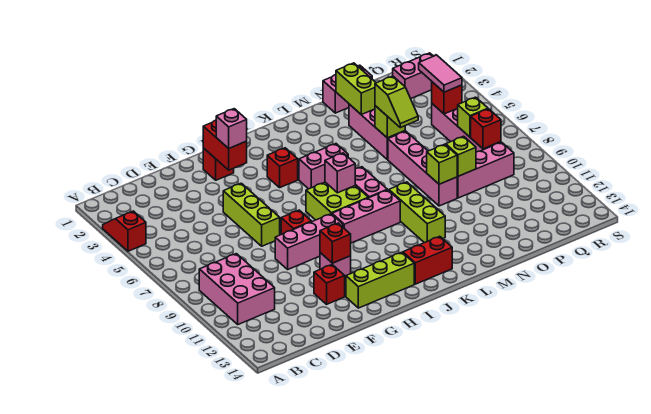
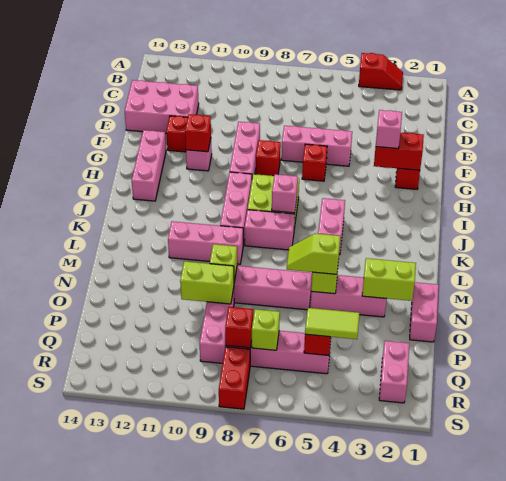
pink brick B9:C11 level 1 -> pink brick D12:E14 level 1
lime brick F5:F7 level 1 -> pink brick F5:F7 level 1
lime brick G13:I13 level 1 -> pink brick G13:I13 level 1
red brick I4 level 1 -> red brick G6 level 1
red brick J13:K13 level 1 -> red brick R8:S8 level 1
lime brick L9:L11 level 1 -> pink brick L9:L11 level 1
lime brick O9 level 2 -> lime brick O9:O10 level 2
pink tile Q4:Q5 level 3 -> lime tile Q4:Q5 level 3

